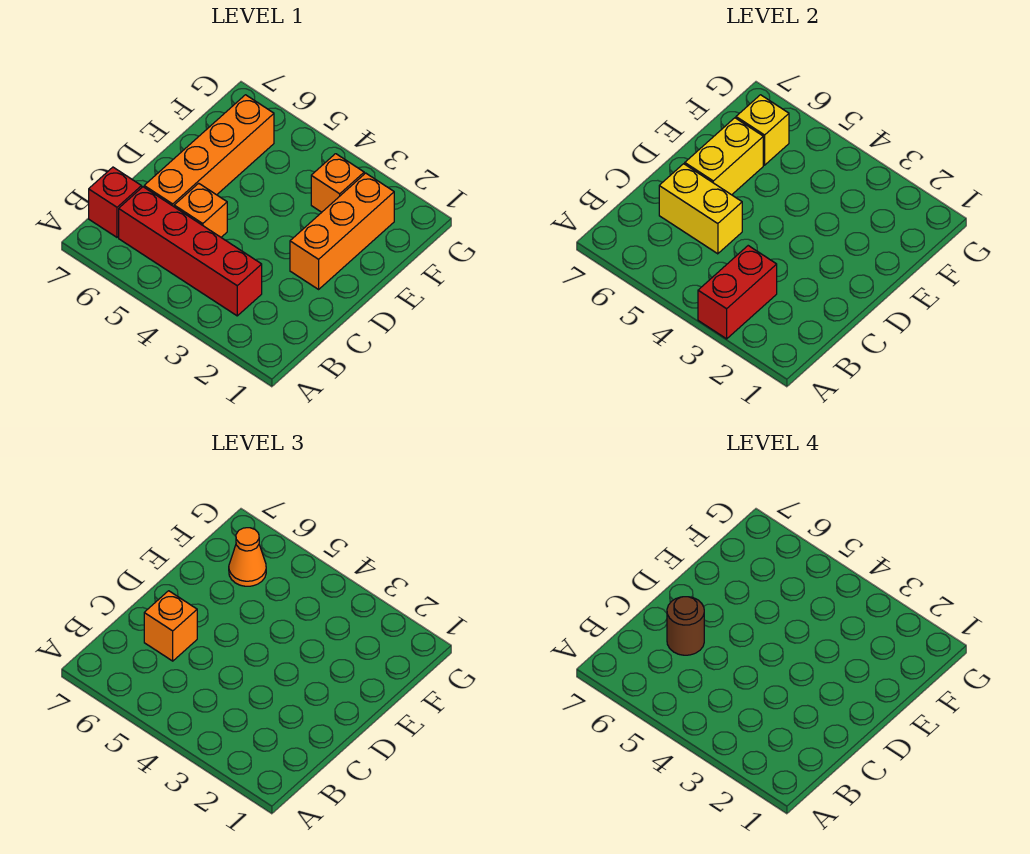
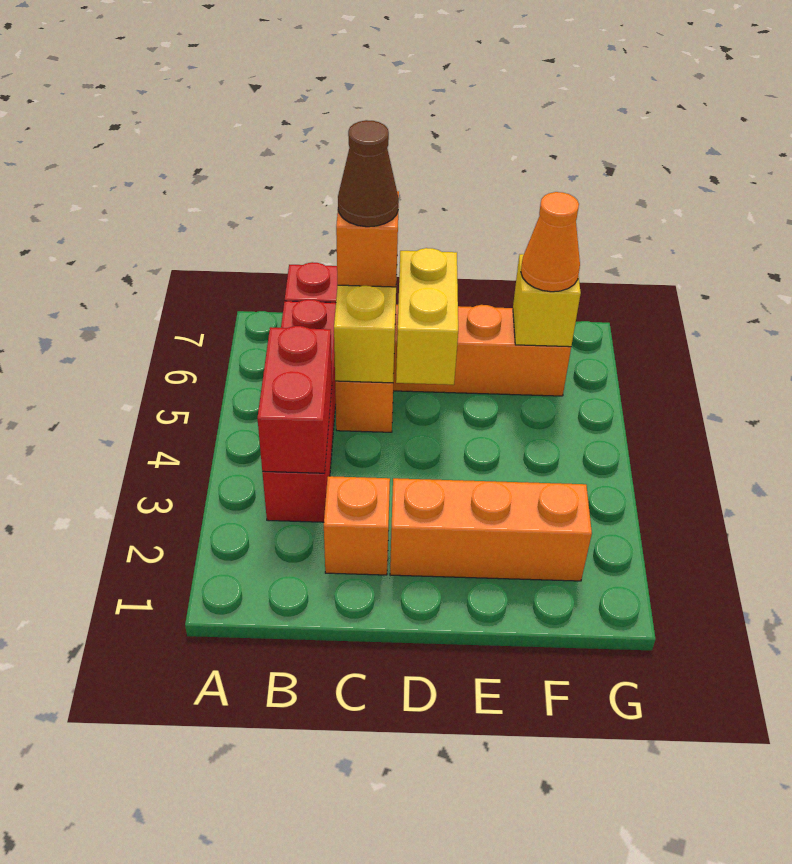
red brick A3:B3 level 2 -> red brick B3:B4 level 2
brown round brick C6 level 4 -> brown cone C6 level 4
yellow brick D6:E6 level 2 -> yellow brick D5:D6 level 2
orange brick F3 level 1 -> orange brick C2 level 1

